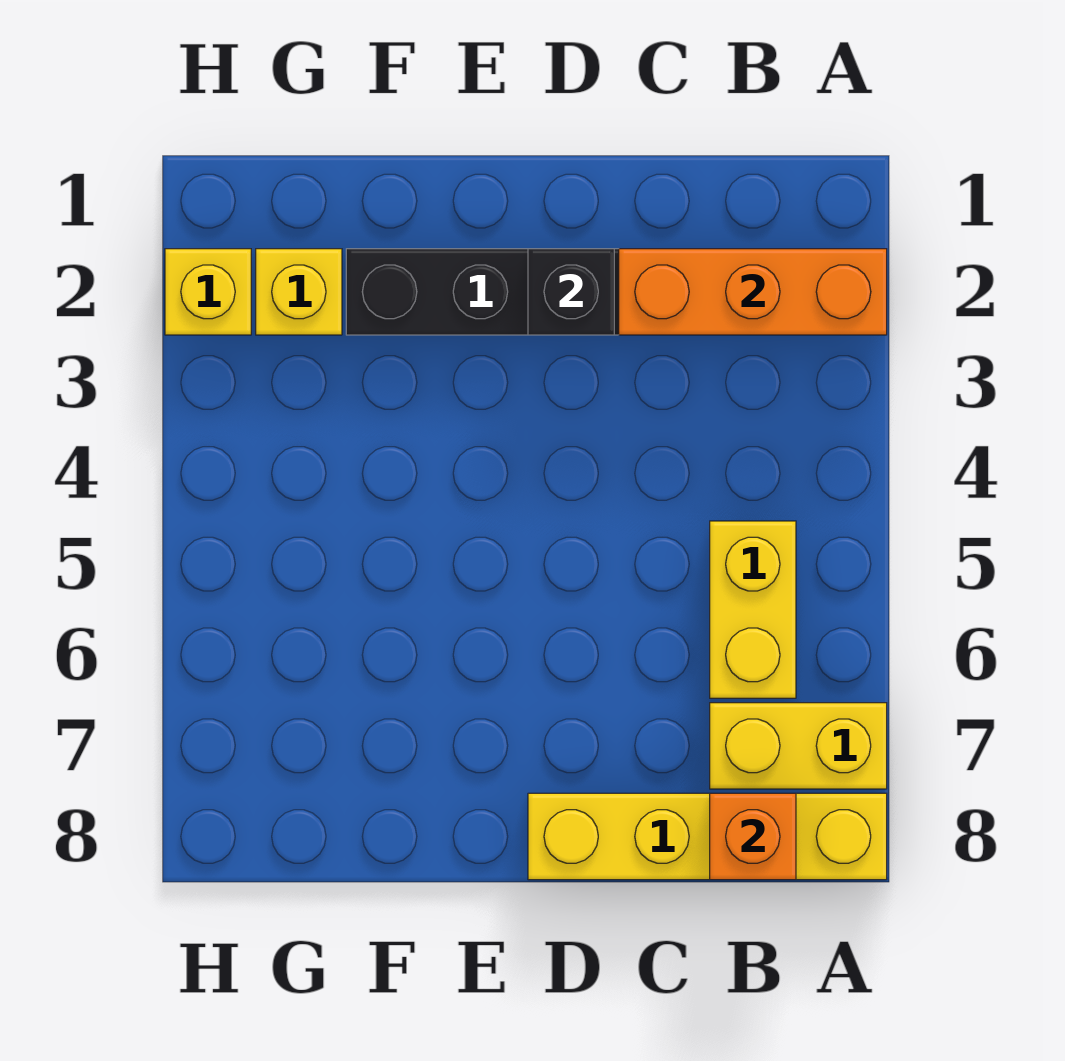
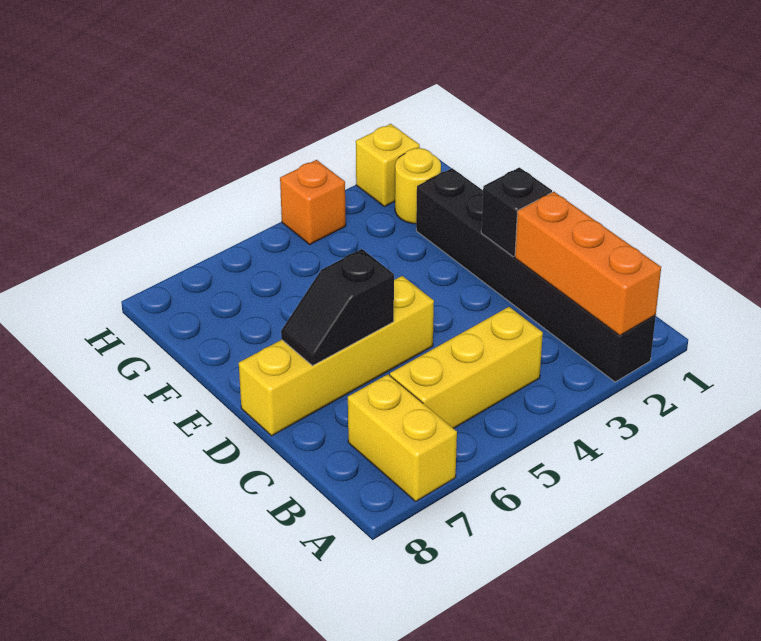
yellow brick A8:D8 level 1 -> yellow brick D5:D8 level 1
yellow brick B5:B6 level 1 -> yellow brick B4:B6 level 1
orange brick B8 level 2 -> orange brick H4 level 1
none -> black slope D6:D7 level 2 top 6
yellow brick G2 level 1 -> yellow round brick G2 level 1

